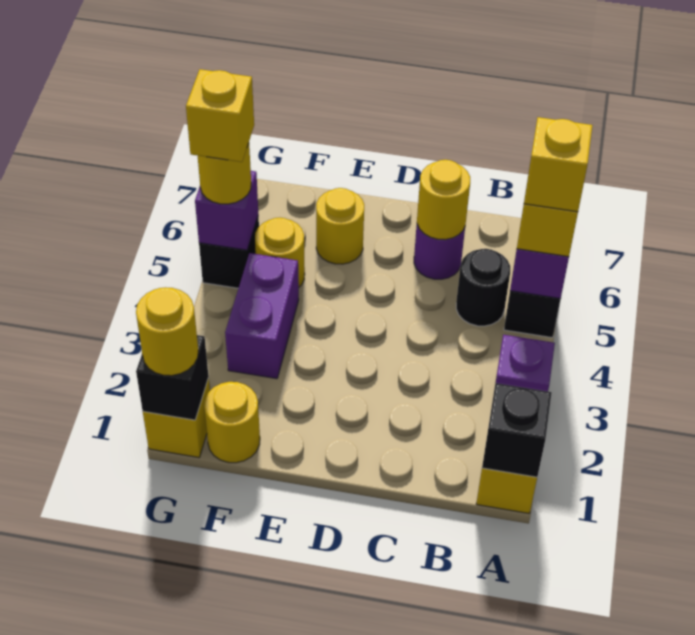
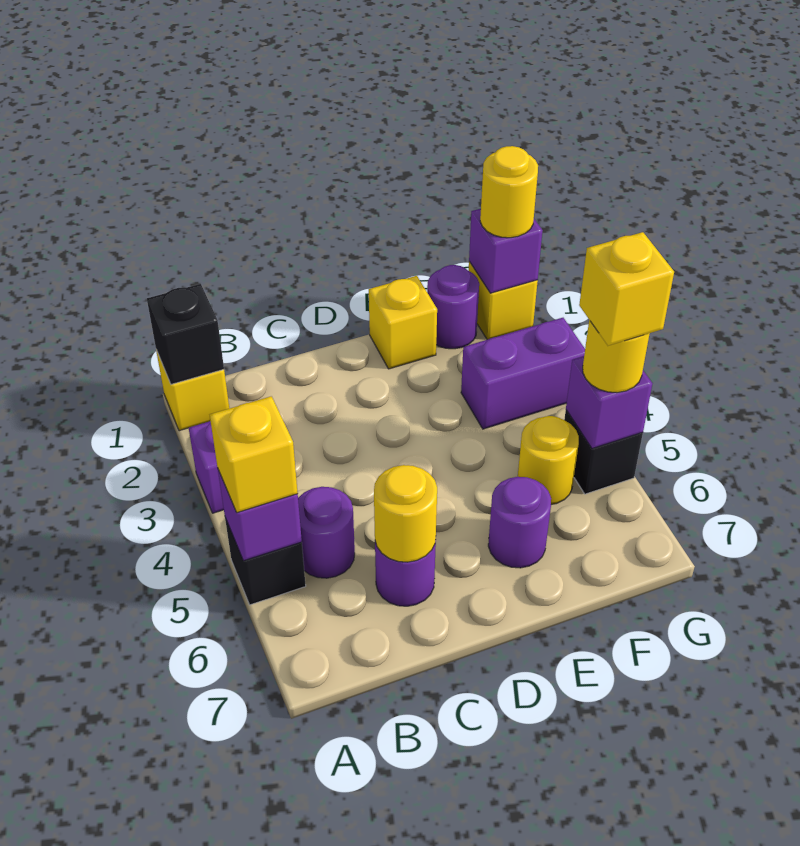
yellow brick A5 level 4 -> yellow brick E1 level 1
black round brick B5 level 1 -> purple round brick B5 level 1
yellow round brick E6 level 1 -> purple round brick E6 level 1
yellow round brick F1 level 1 -> purple round brick F1 level 1
purple brick F3:F4 level 1 -> purple brick F3:G3 level 1
black brick G1 level 2 -> purple brick G1 level 2

